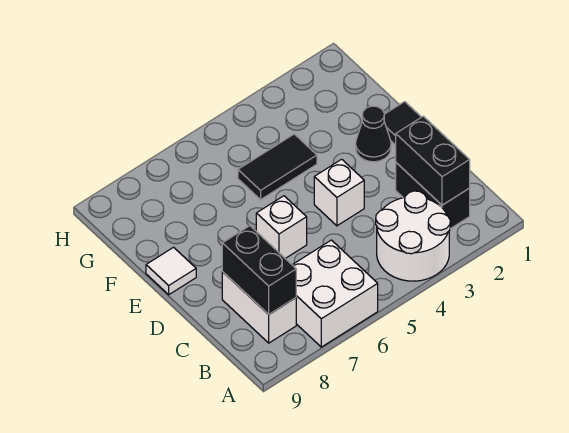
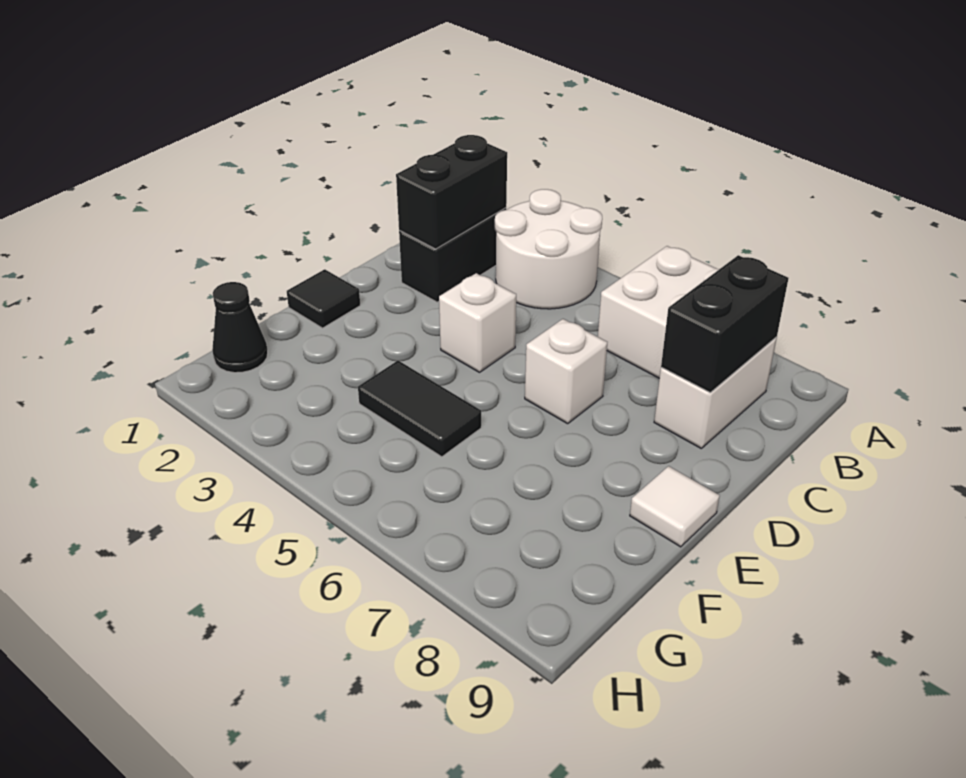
black cone E2 level 1 -> black cone G1 level 1

